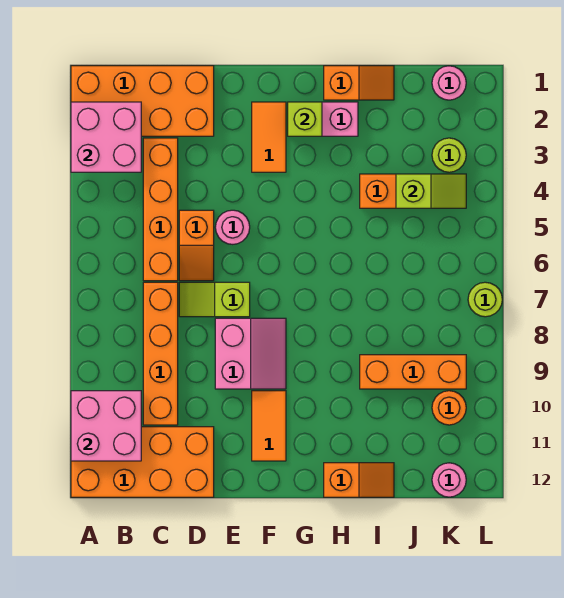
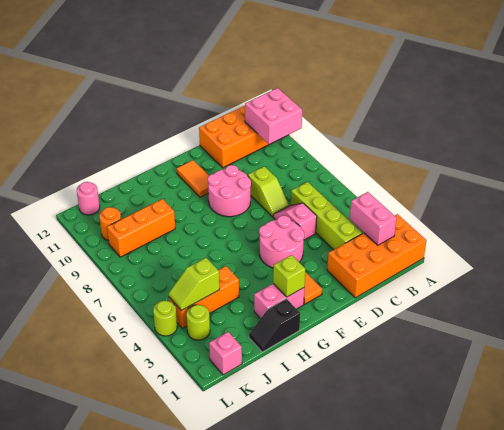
pink brick A2:B3 level 2 -> pink brick B2:B3 level 2
orange brick C3:C6 level 1 -> lime brick C3:C6 level 1
orange brick C7:C10 level 1 -> none
orange slope D5:D6 level 1 top 5 -> pink slope D5:D6 level 1 top 5
lime slope D7:E7 level 1 top E -> lime slope D7:D8 level 1 top 8
pink round brick E5 level 1 -> pink round brick E4:F5 level 1
pink slope E8:F9 level 1 top E -> pink round brick E8:F9 level 1
orange slope H1:I1 level 1 top H -> black slope H1:I1 level 1 top H
orange slope H12:I12 level 1 top H -> none
pink round brick K1 level 1 -> pink brick K1 level 1
lime round brick L7 level 1 -> lime round brick L4 level 1

